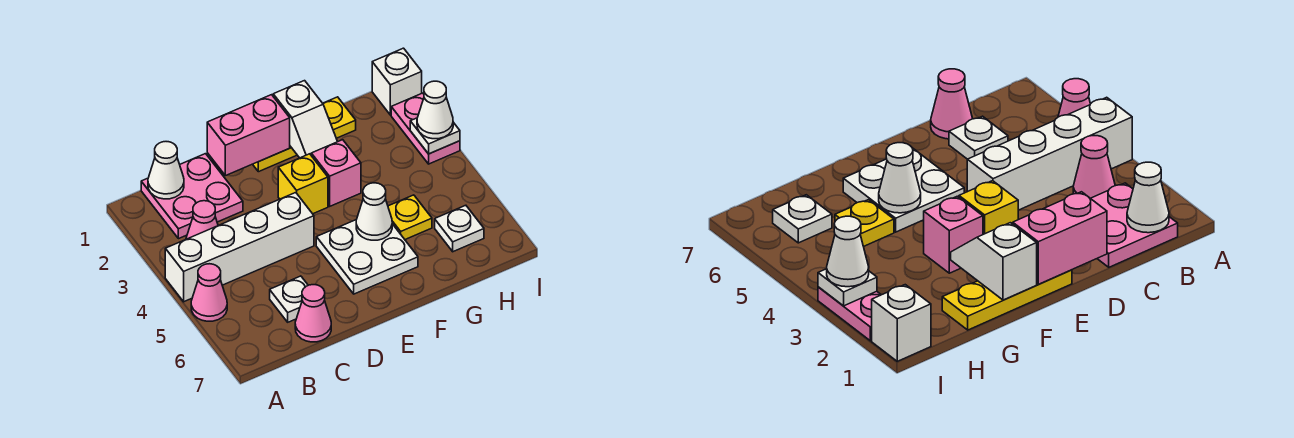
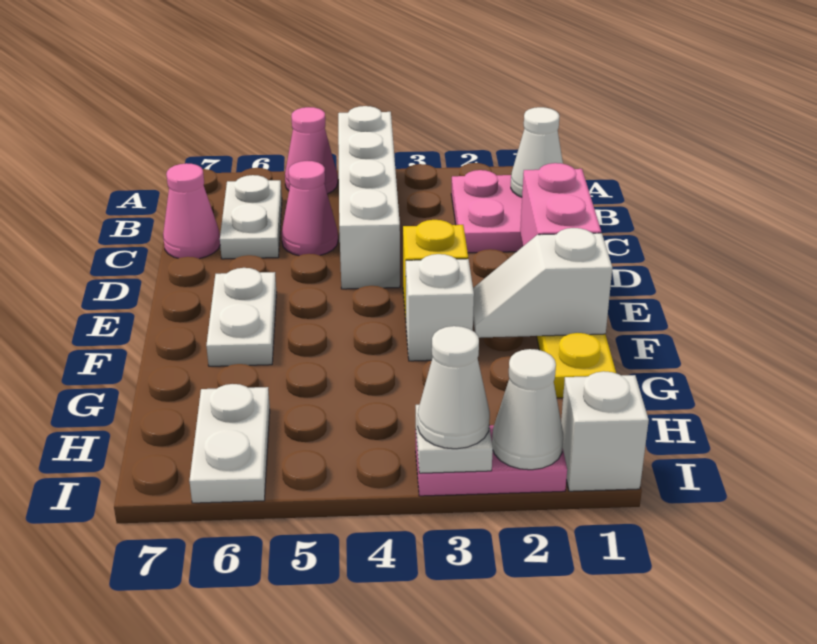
pink cone B3 level 1 -> pink cone C5 level 1
white plate C6 level 1 -> white plate B6:C6 level 1
white plate E5:F6 level 1 -> white plate E6:F6 level 1
pink brick F3 level 1 -> white brick F3 level 1
white cone F5 level 2 -> white cone I2 level 2
yellow plate G5 level 1 -> none
white plate H6 level 1 -> white plate H6:I6 level 1

